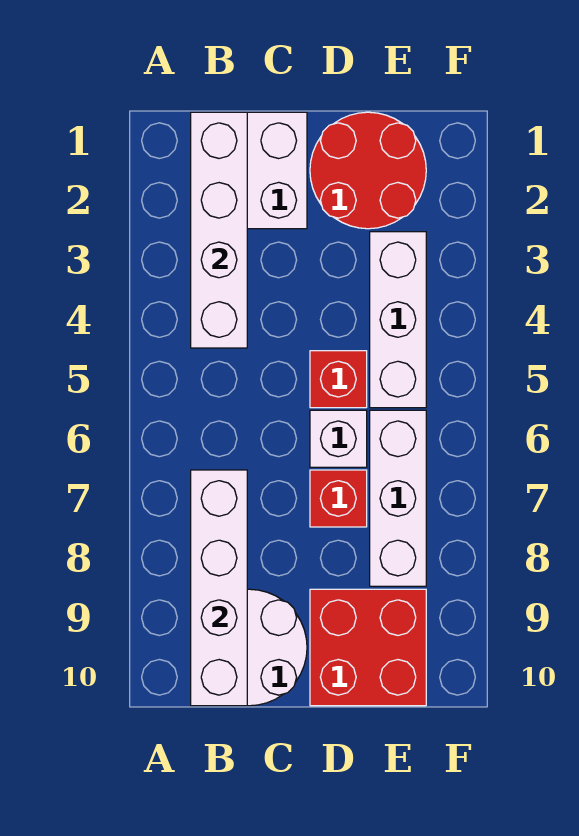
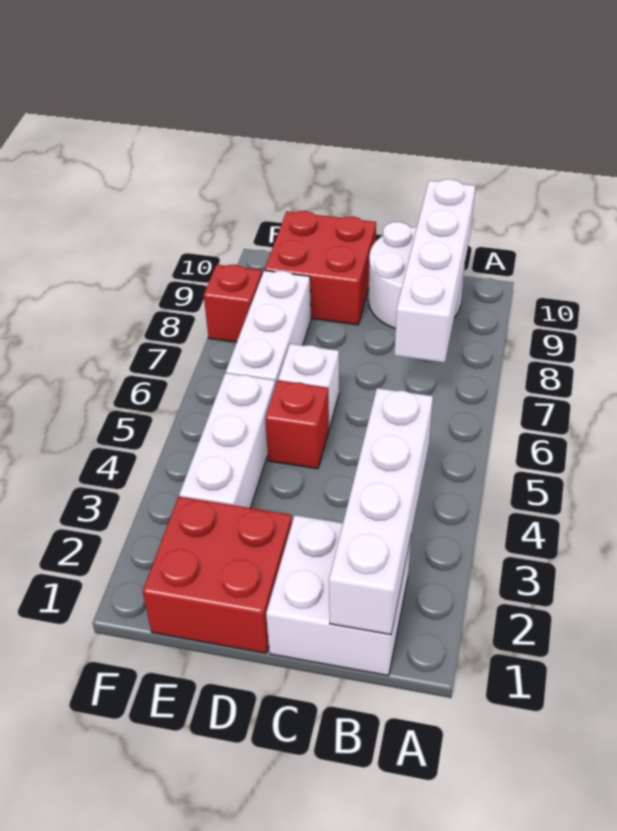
red round brick D1:E2 level 1 -> red brick D1:E2 level 1
red brick D7 level 1 -> red brick F8 level 1

